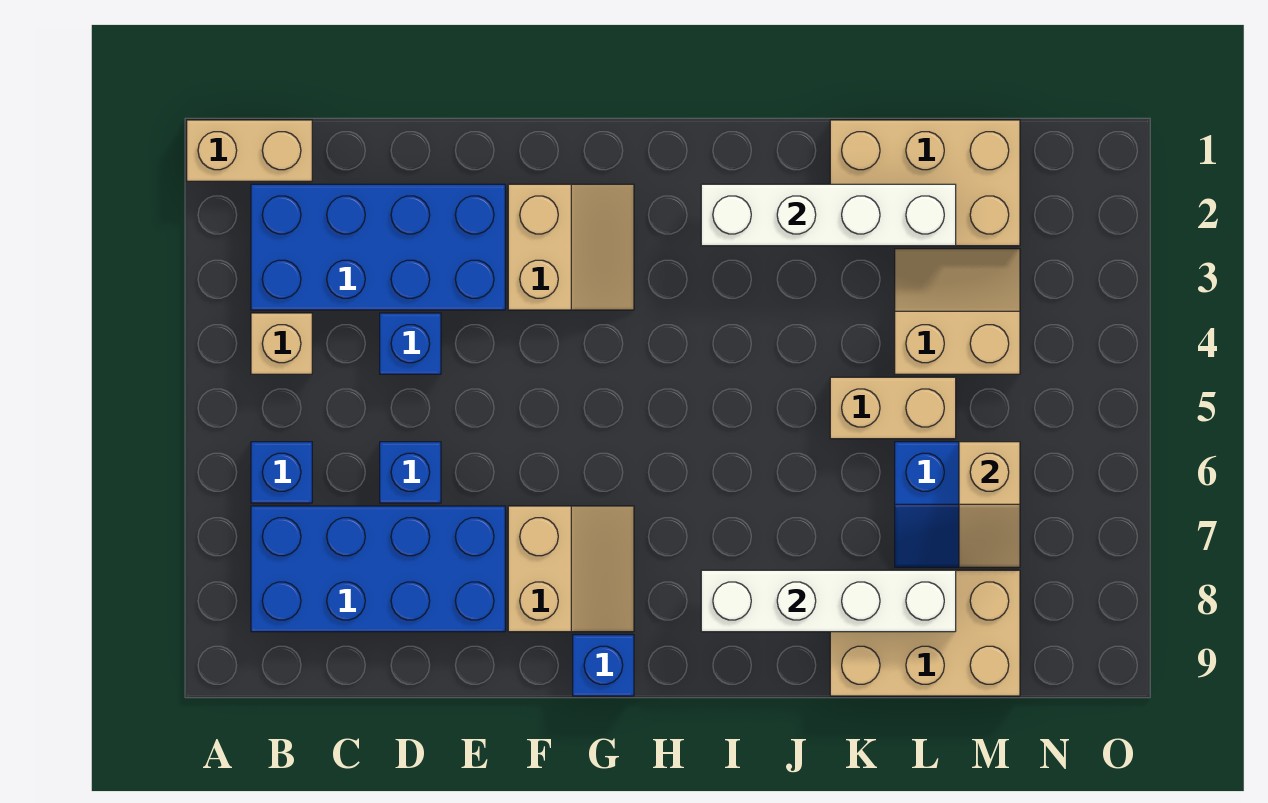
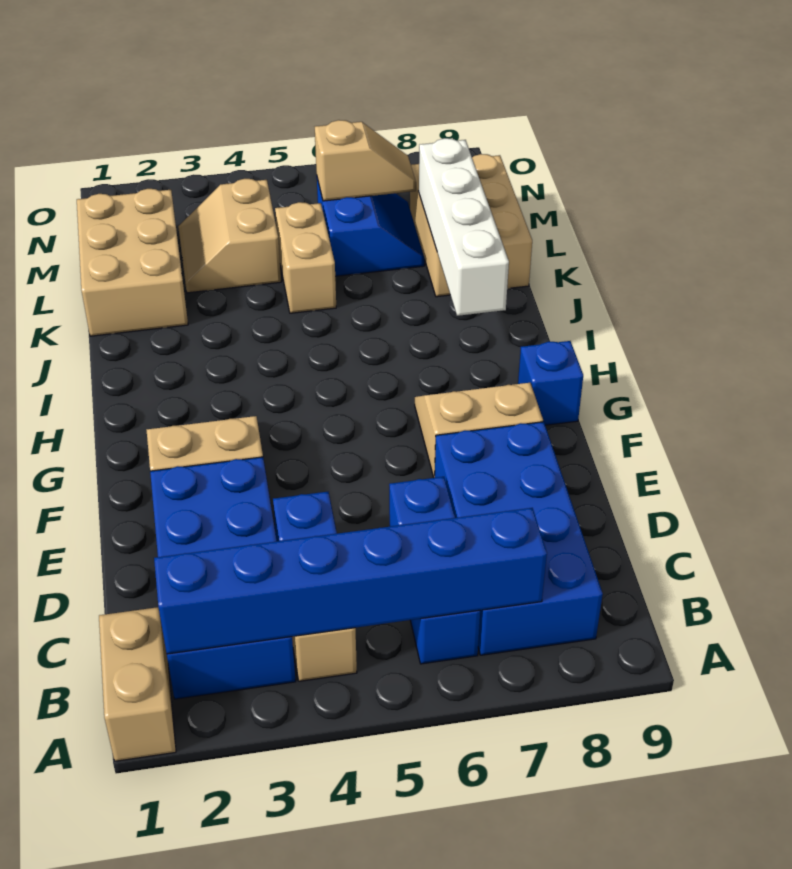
none -> blue brick B2:B7 level 2
white brick I2:L2 level 2 -> none

